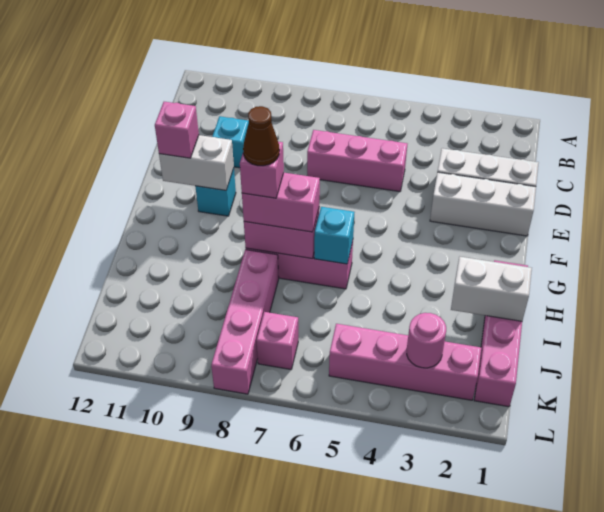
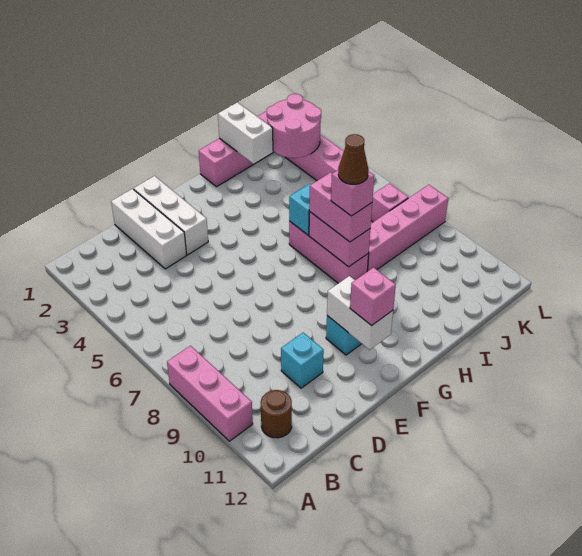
none -> brown round brick B11 level 1
pink brick D5:D7 level 1 -> pink brick A8:A10 level 1
pink round brick K3 level 2 -> pink round brick J2:K3 level 2

